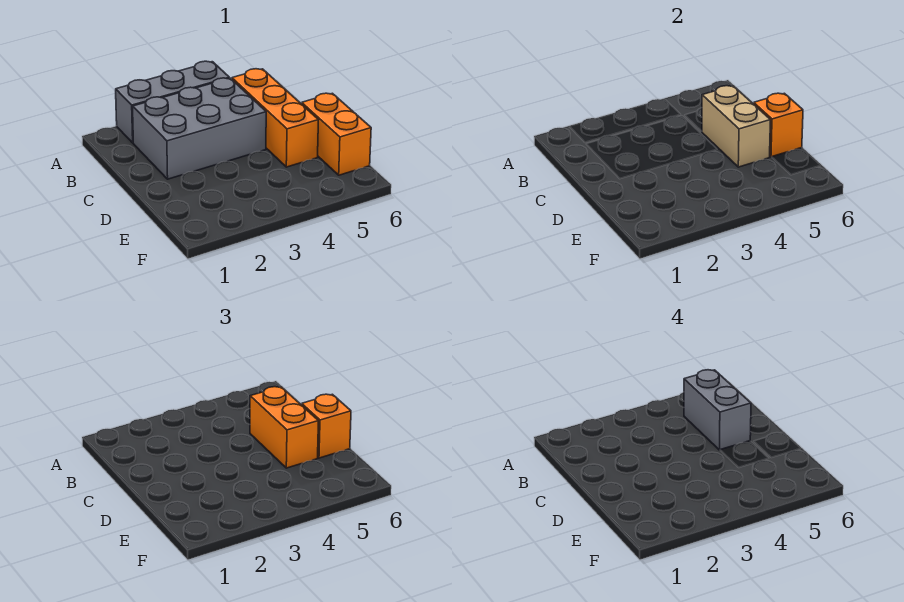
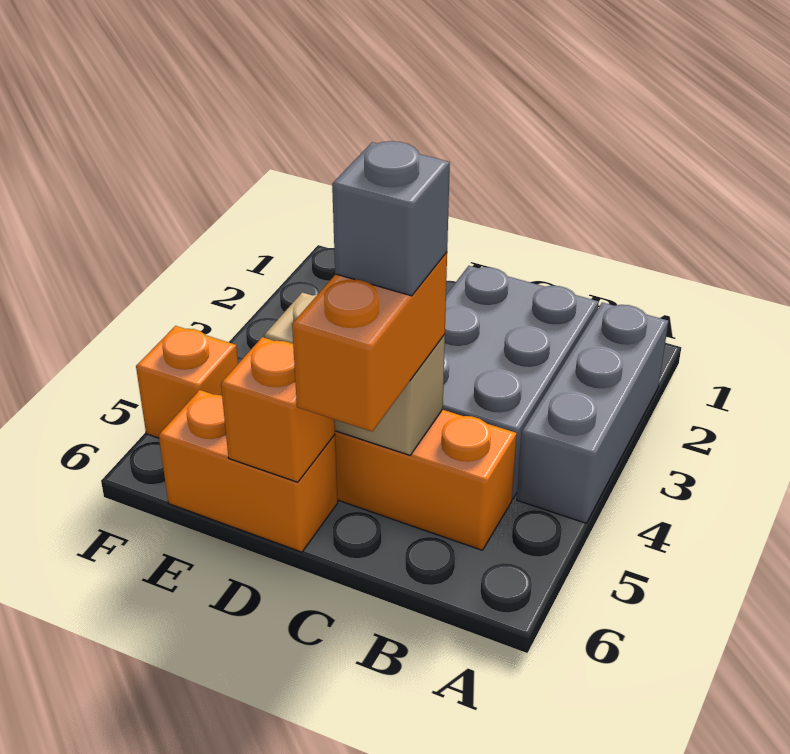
grey brick B5:C5 level 4 -> grey brick C5 level 4
orange brick C5:D5 level 3 -> orange brick C5:C6 level 3
orange brick D6 level 3 -> orange brick F5 level 1

